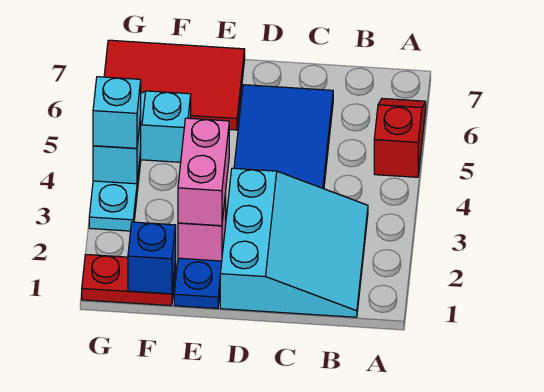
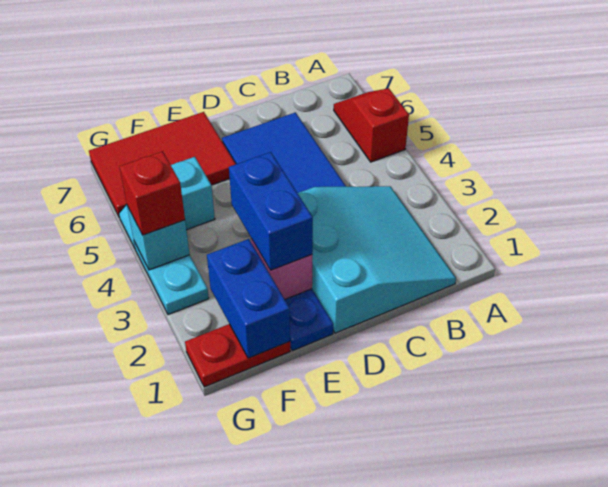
pink brick E2:E3 level 3 -> blue brick E2:E3 level 3
blue brick F1 level 2 -> blue brick F1:F2 level 2
cyan brick G4 level 3 -> red brick G4 level 3

